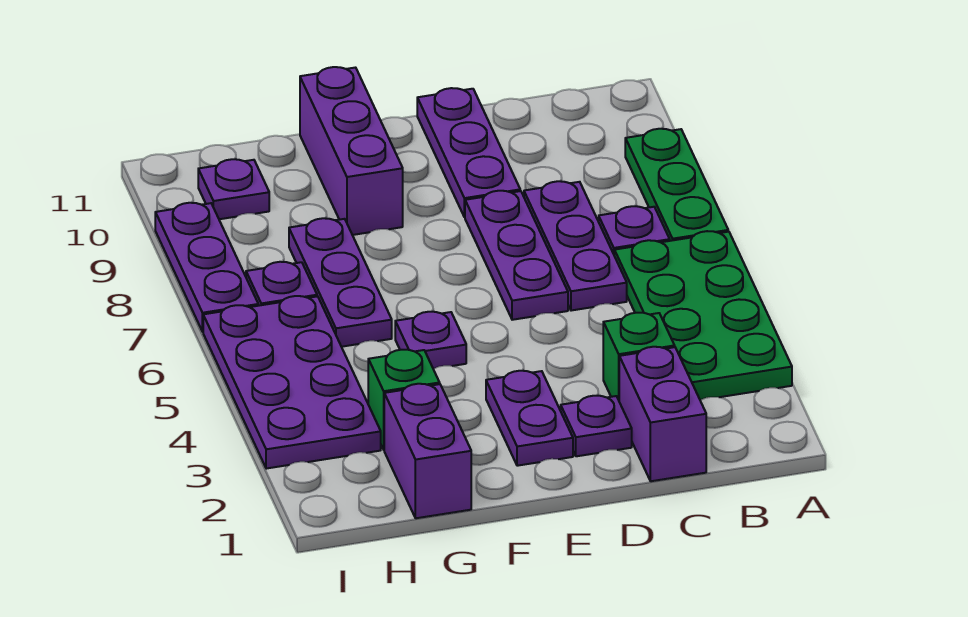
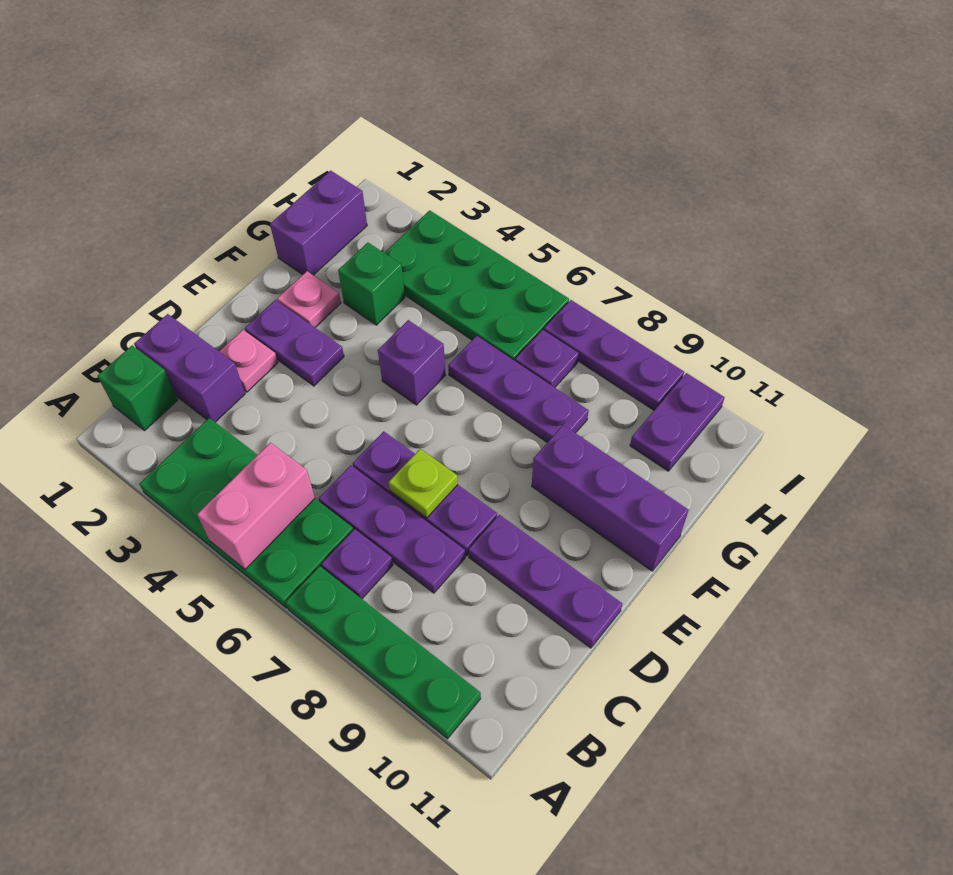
none -> pink brick A5:B5 level 2
green plate A7:A9 level 1 -> green plate A7:A10 level 1
green brick C3 level 1 -> green brick B1 level 1
purple plate D2 level 1 -> pink plate D2 level 1
none -> lime plate D7 level 2
none -> pink plate F2 level 1
purple plate F5 level 1 -> purple brick F5 level 1
purple brick G1:G2 level 1 -> purple brick G1:H1 level 1
purple plate H3:I6 level 1 -> green plate H3:I6 level 1
purple plate H10 level 1 -> purple plate H10:I10 level 1

